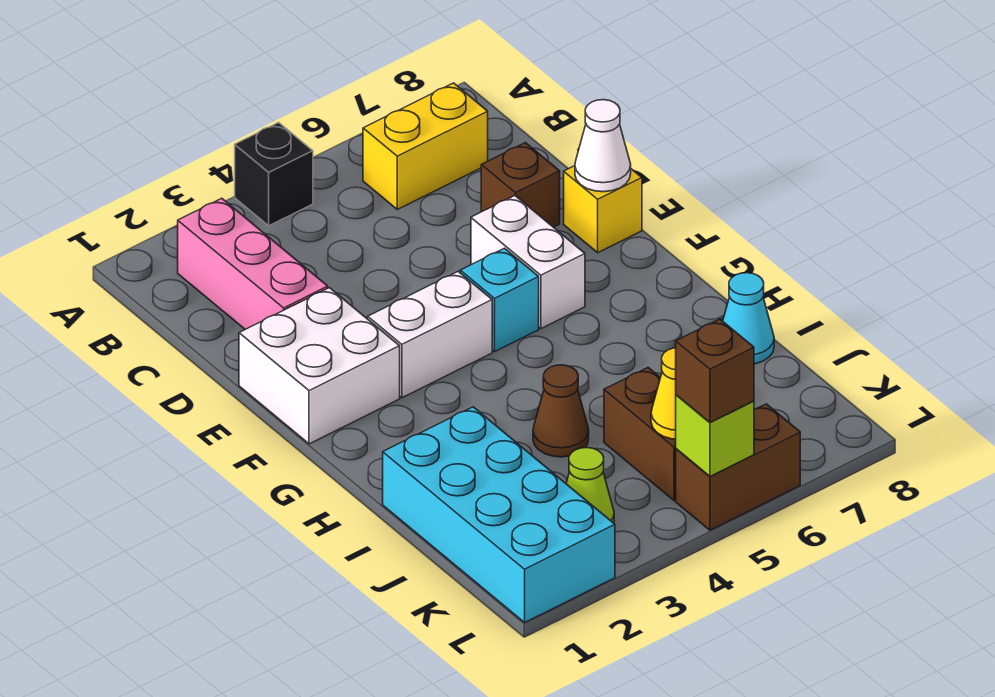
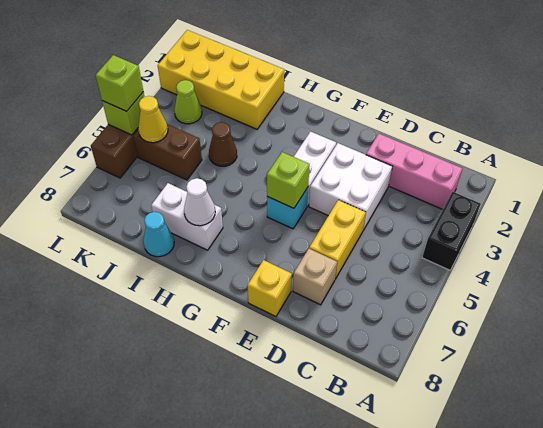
black brick A4 level 1 -> black brick A3:A4 level 1
yellow brick B6:B7 level 1 -> yellow brick D5:D6 level 1
brown brick D7 level 1 -> tan brick D7 level 1
white brick E1:F2 level 1 -> white brick D3:E4 level 1
white brick E6:F6 level 1 -> white brick H7:I7 level 1
white cone E8 level 2 -> white cone H7 level 2
none -> lime brick F5 level 2
cyan brick I1:L2 level 1 -> yellow brick I1:L2 level 1
brown brick L5 level 3 -> lime brick L5 level 3

